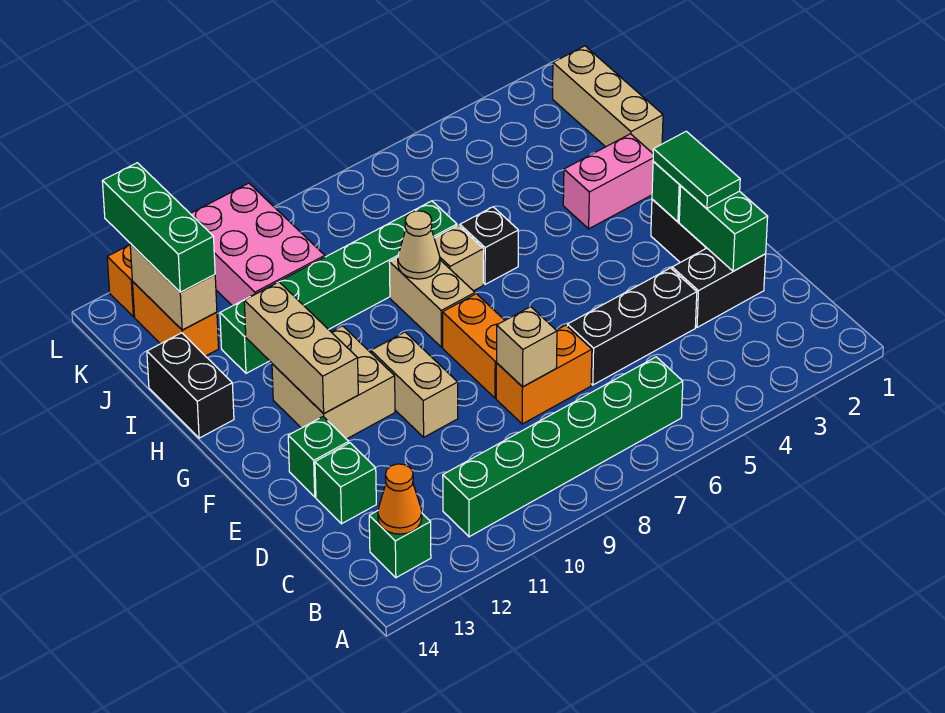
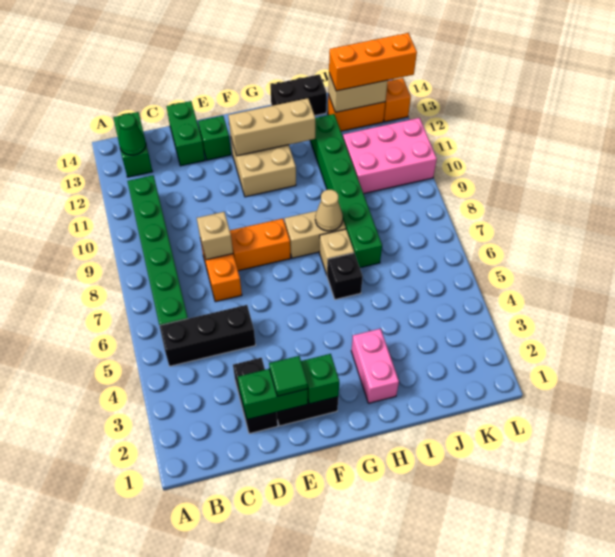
green brick B13 level 1 -> green brick B13:B14 level 1
orange cone B13 level 2 -> green cone B13 level 2
black brick D4:D6 level 1 -> black brick B5:D5 level 1
green brick D13 level 1 -> green brick D13:D14 level 1
green tile E2:F2 level 3 -> green tile E2 level 3
tan brick E10:F10 level 1 -> none
tan brick I1:K1 level 1 -> none
green brick J13:L13 level 3 -> orange brick J13:L13 level 3

